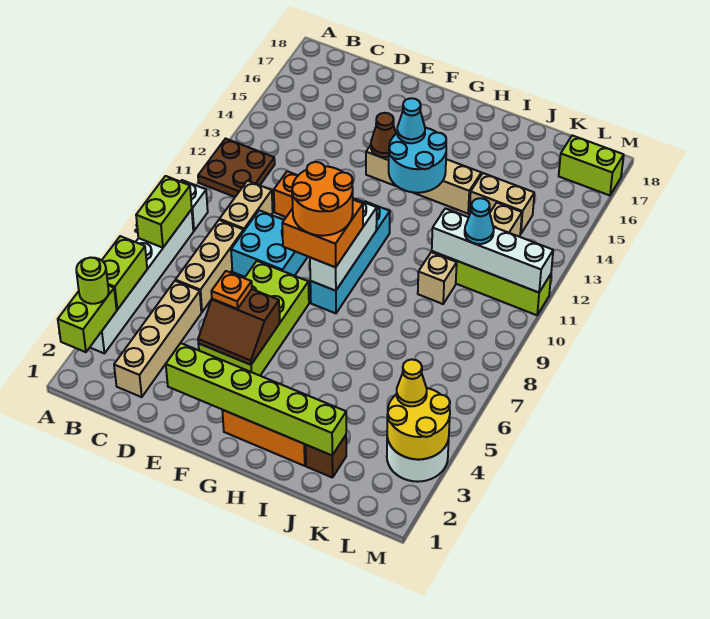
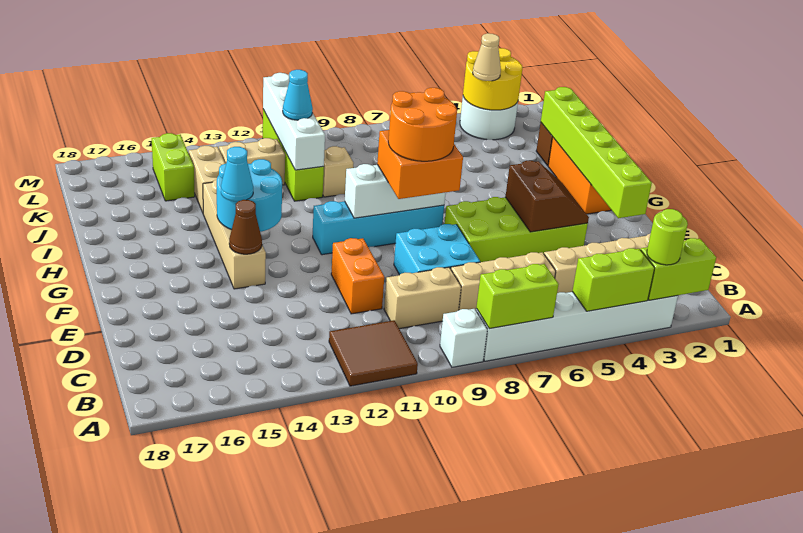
brown plate A11:B12 level 1 -> brown tile A11:B12 level 1
orange plate E5 level 3 -> none
yellow cone L4 level 3 -> tan cone L4 level 3
lime brick L17:M17 level 1 -> lime brick K15:L15 level 1

